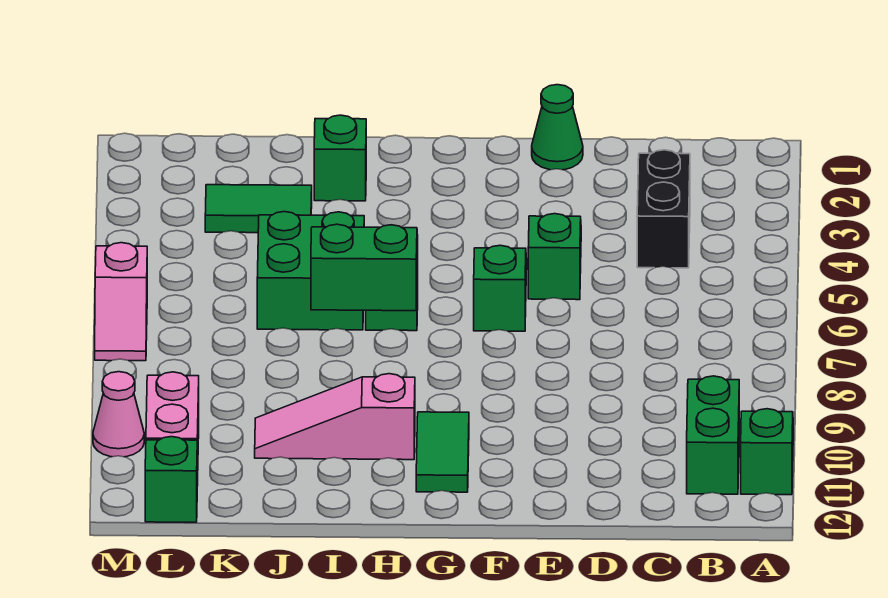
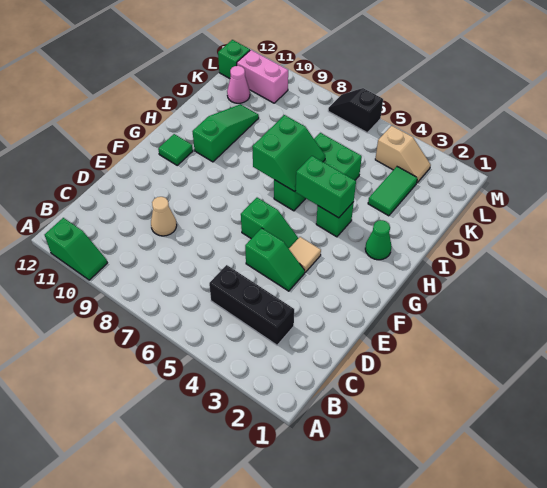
green brick B10:B11 level 1 -> green brick H4:H5 level 2
black brick C3:C4 level 1 -> black brick C3:C5 level 1
none -> tan cone D9 level 1
green cone E1 level 1 -> green cone H2 level 1
none -> tan tile F4 level 1
green tile G10:G11 level 1 -> green tile G11 level 1
pink slope H10:J10 level 1 top H -> green slope H10:J10 level 1 top H
green brick I2 level 1 -> green brick H4 level 1
none -> tan slope L3:L4 level 1 top 4
pink slope M6:M7 level 1 top 6 -> black slope M6:M7 level 1 top 6
pink cone M10 level 1 -> pink cone K11 level 1

